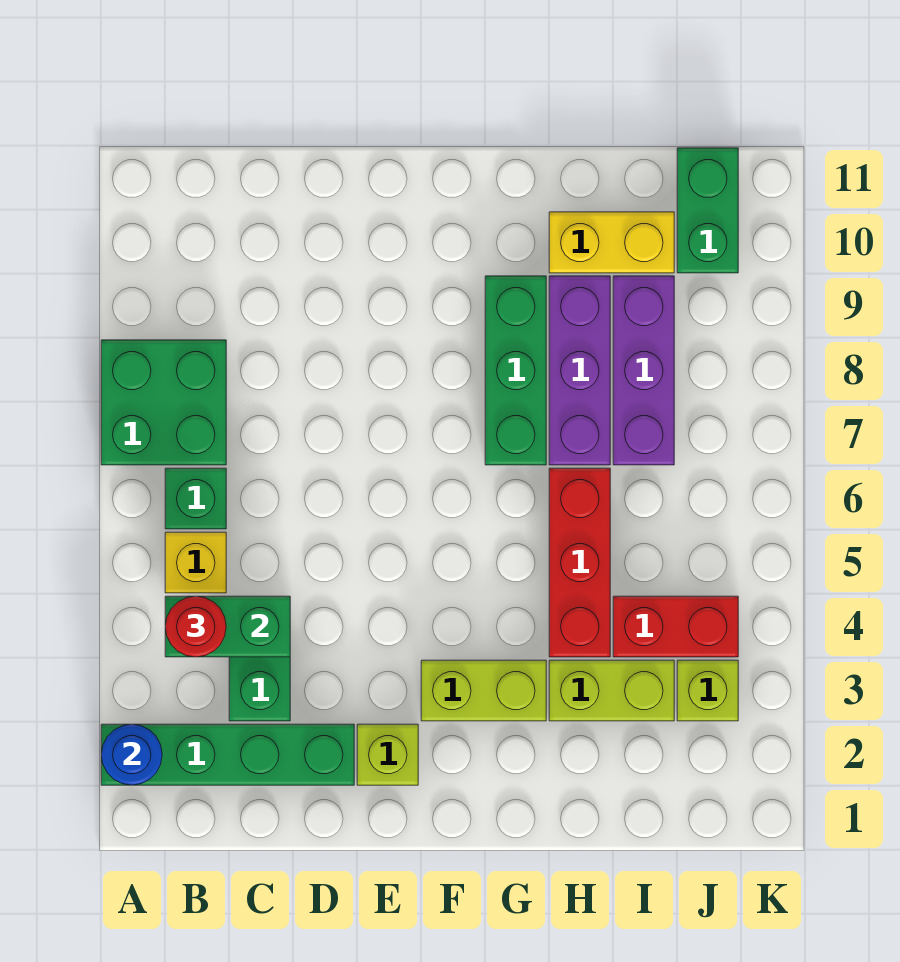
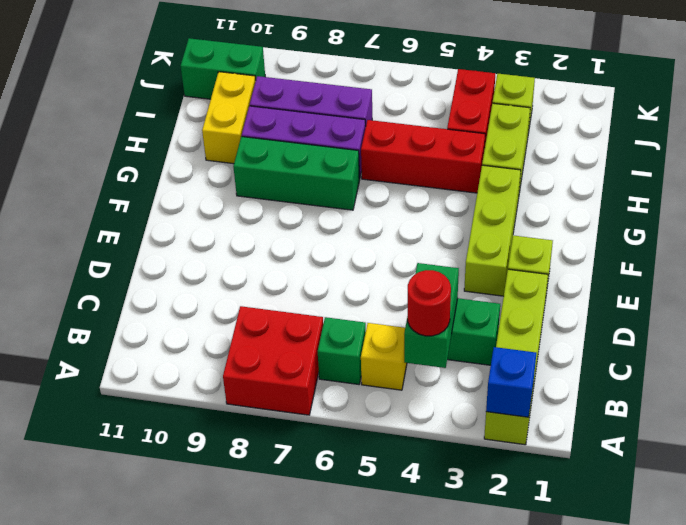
green brick A2:D2 level 1 -> lime brick A2:D2 level 1
blue round brick A2 level 2 -> blue brick A2 level 2
green brick A7:B8 level 1 -> red brick A7:B8 level 1
lime brick F3:G3 level 1 -> lime brick E3:G3 level 1

